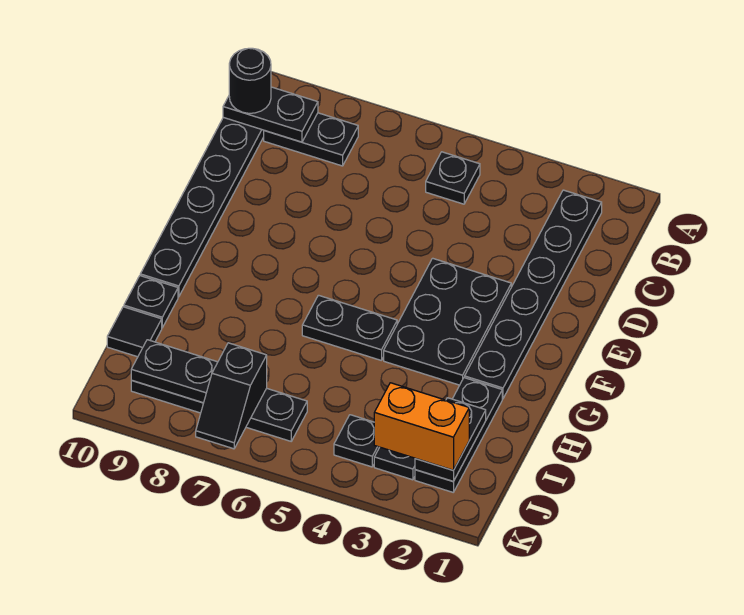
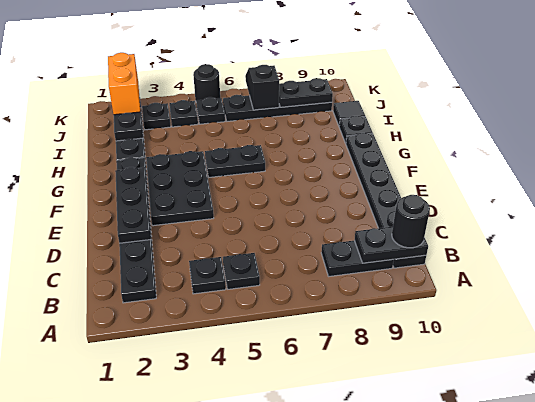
none -> black plate B4 level 1
none -> black plate D2:F2 level 2
orange brick J2:J3 level 3 -> orange brick J2:K2 level 3
none -> black plate J5 level 1
none -> black round brick K5 level 1

